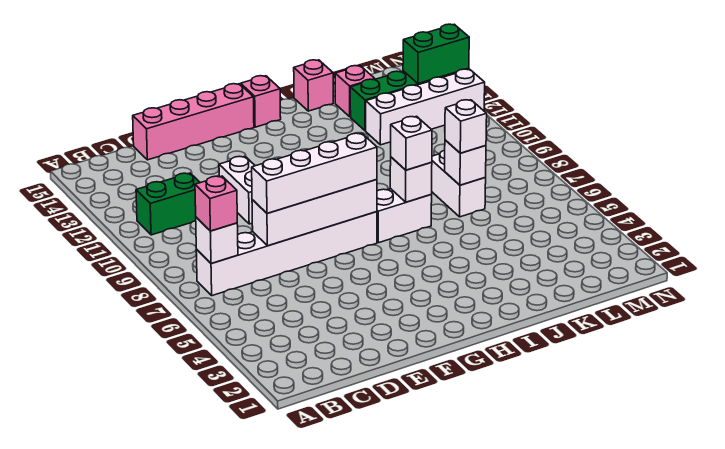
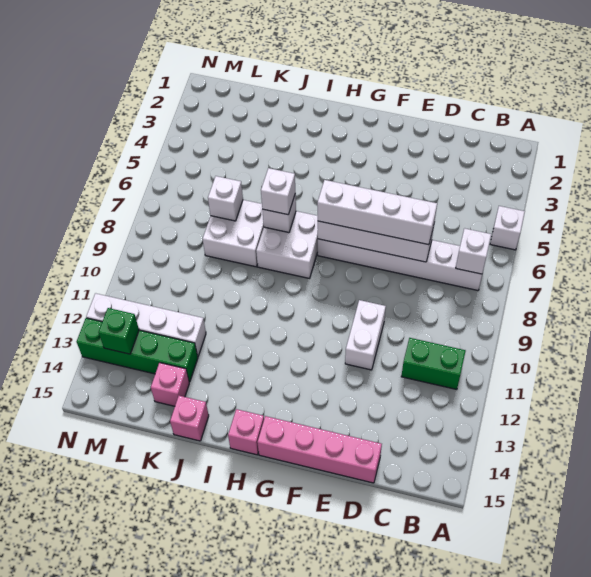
pink brick B7 level 3 -> none
white brick H7:I7 level 1 -> white brick H7:I8 level 1
white brick K7:K8 level 1 -> white brick J7:K8 level 1
white brick K7 level 3 -> white brick A5 level 1
green brick M13:N13 level 2 -> green brick M13 level 2

